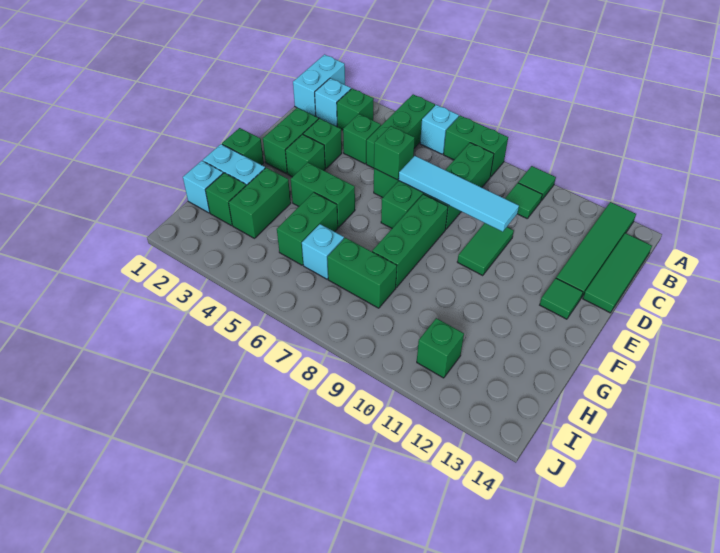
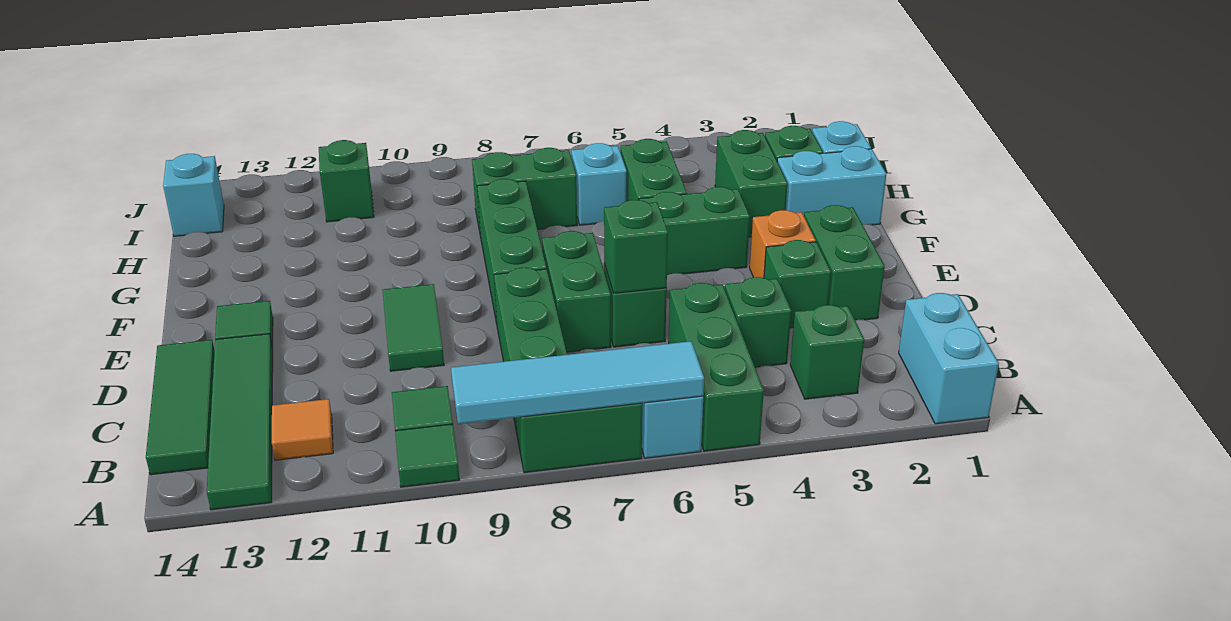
cyan brick B2 level 1 -> cyan brick I14 level 1
none -> orange tile B12 level 1
cyan tile D7:D10 level 2 -> cyan tile A6:A9 level 2
green brick E3 level 1 -> orange brick E3 level 1
green brick F1 level 1 -> none

